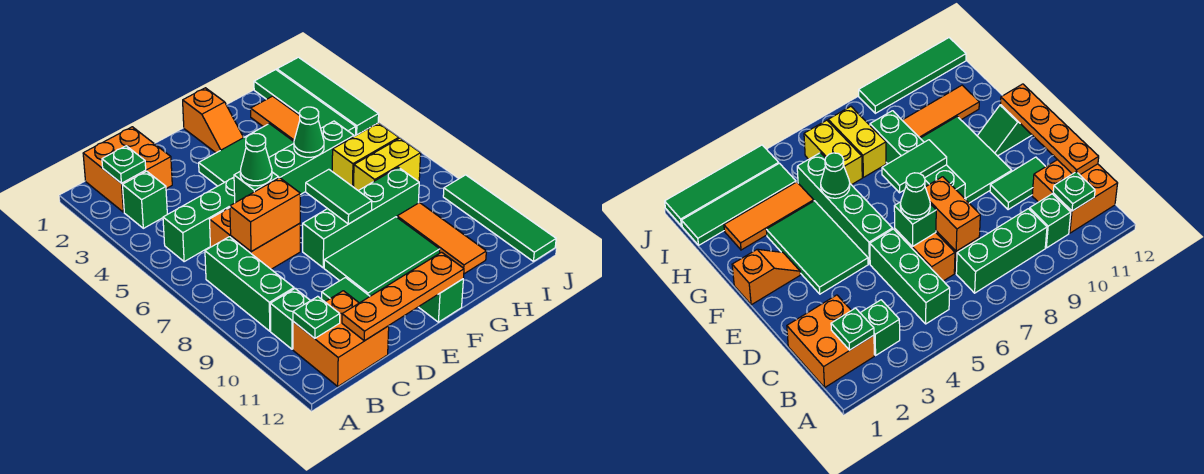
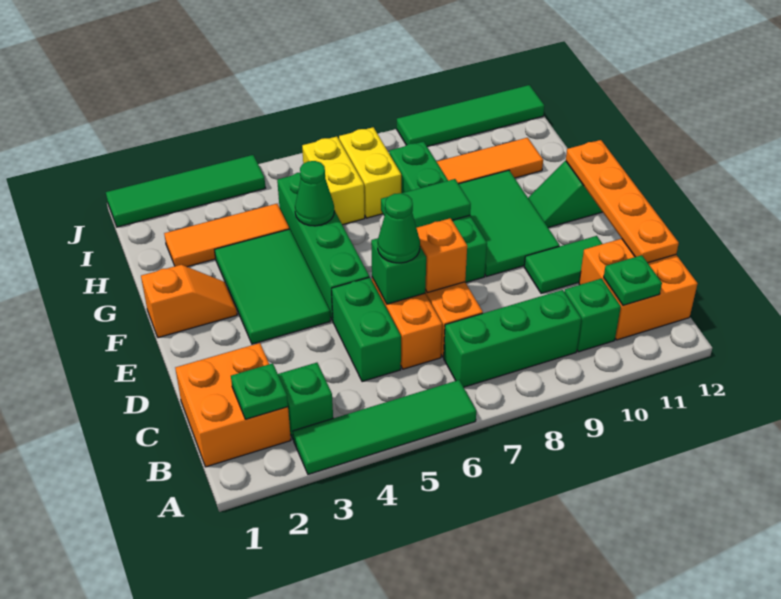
green brick B5:D5 level 1 -> green brick C5:D5 level 1
orange brick C7:D7 level 2 -> orange brick D7 level 2
green tile I1:I4 level 1 -> green tile A3:A6 level 1

